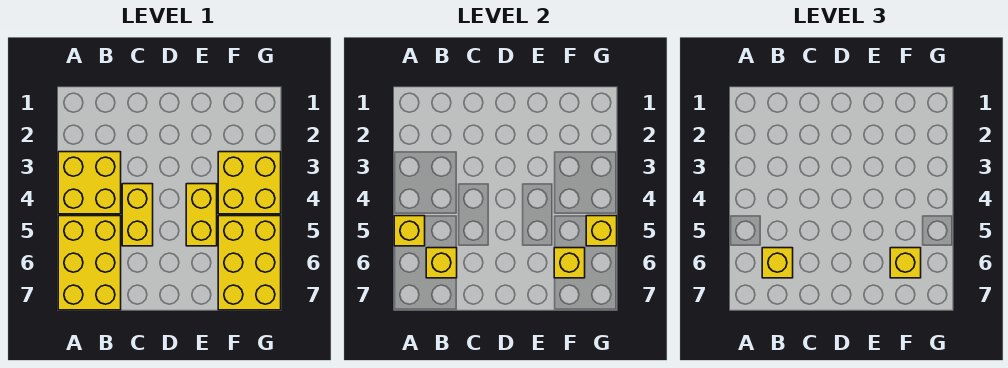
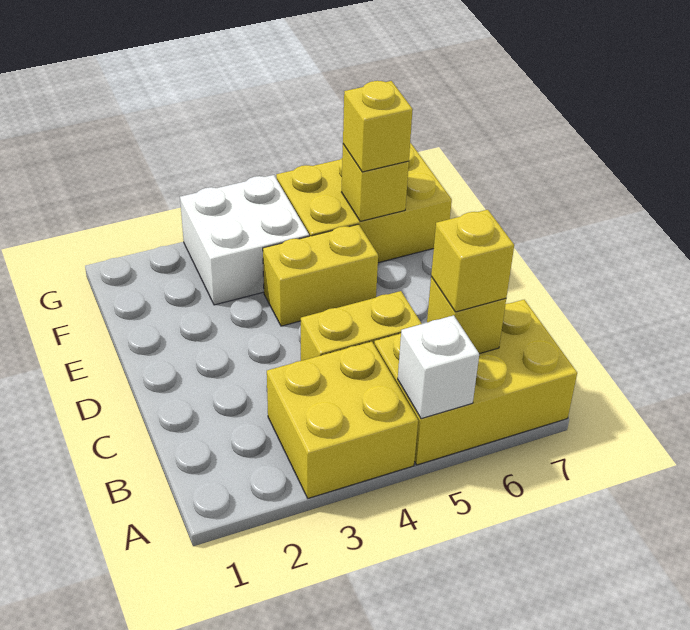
yellow brick A5 level 2 -> white brick A5 level 2
yellow brick F3:G4 level 1 -> white brick F3:G4 level 1
yellow brick G5 level 2 -> none

